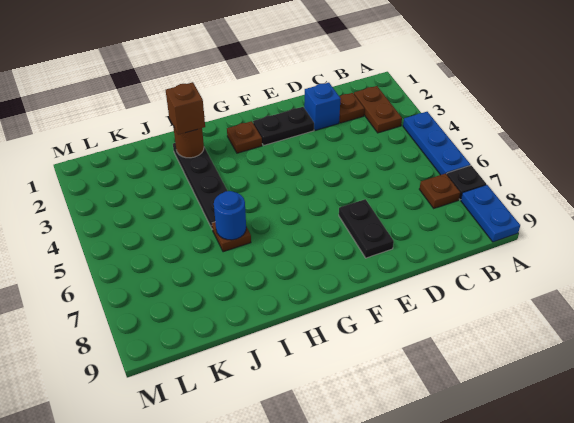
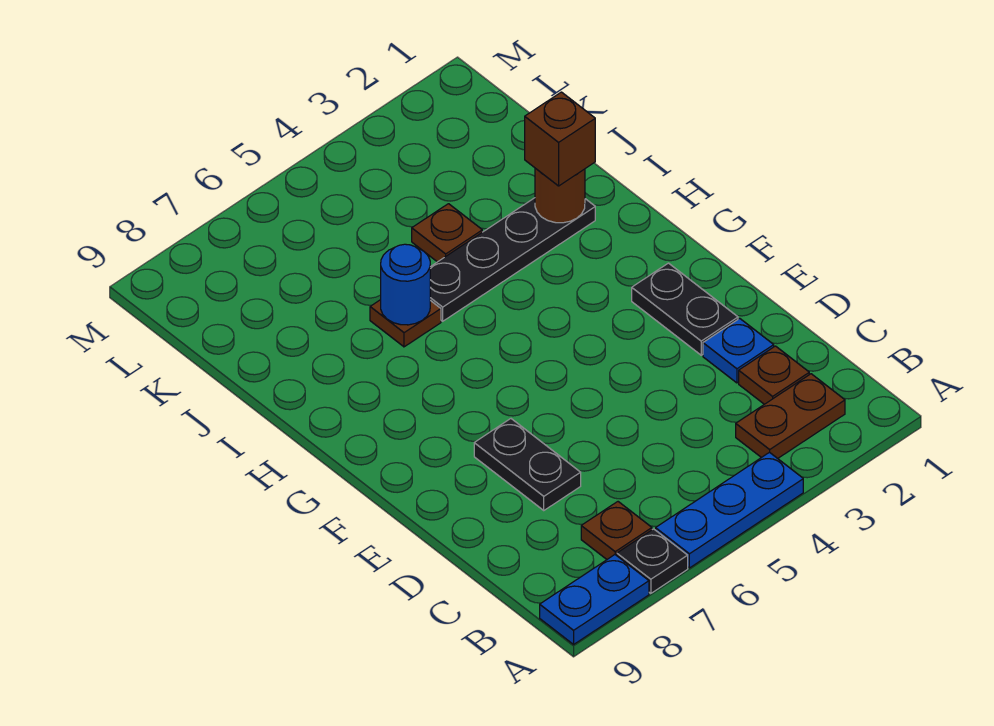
blue brick D2 level 1 -> blue plate D2 level 1
black plate E7:E8 level 1 -> black plate D7:E7 level 1
brown plate G2 level 1 -> brown plate J4 level 1

